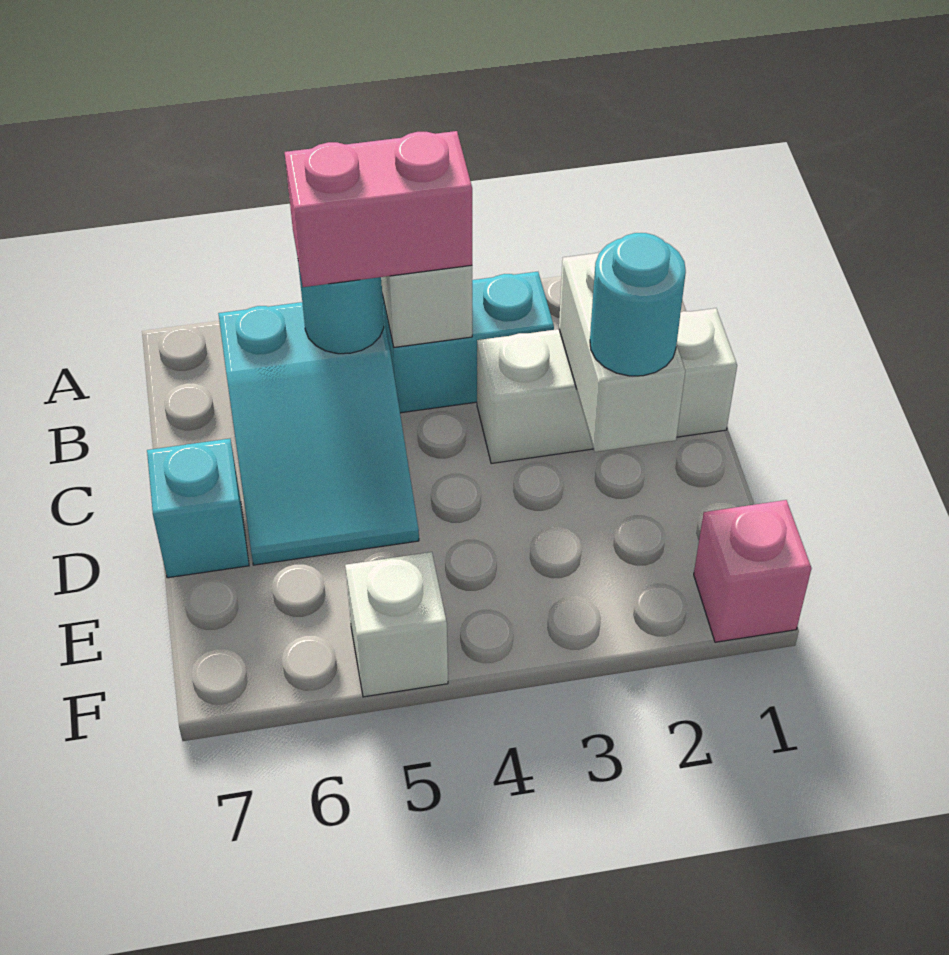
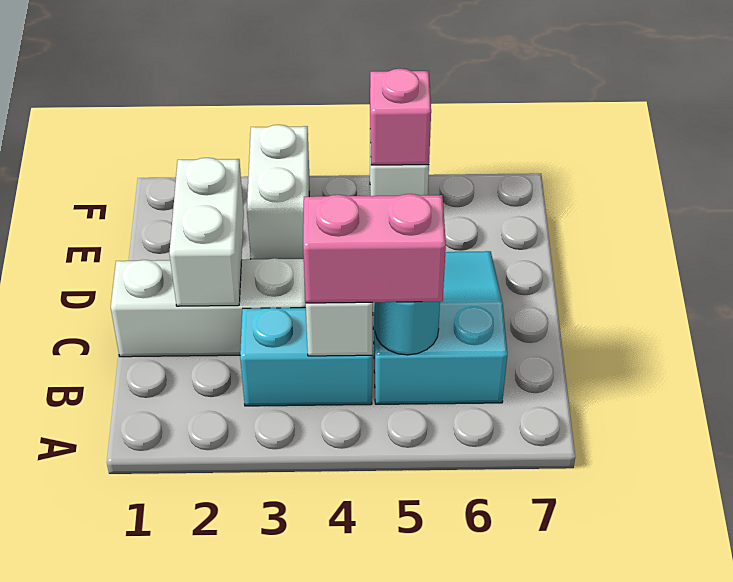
cyan round brick D2 level 3 -> none
cyan brick D7 level 1 -> none
none -> white brick E3:F3 level 1
pink brick F1 level 1 -> pink brick F5 level 2

